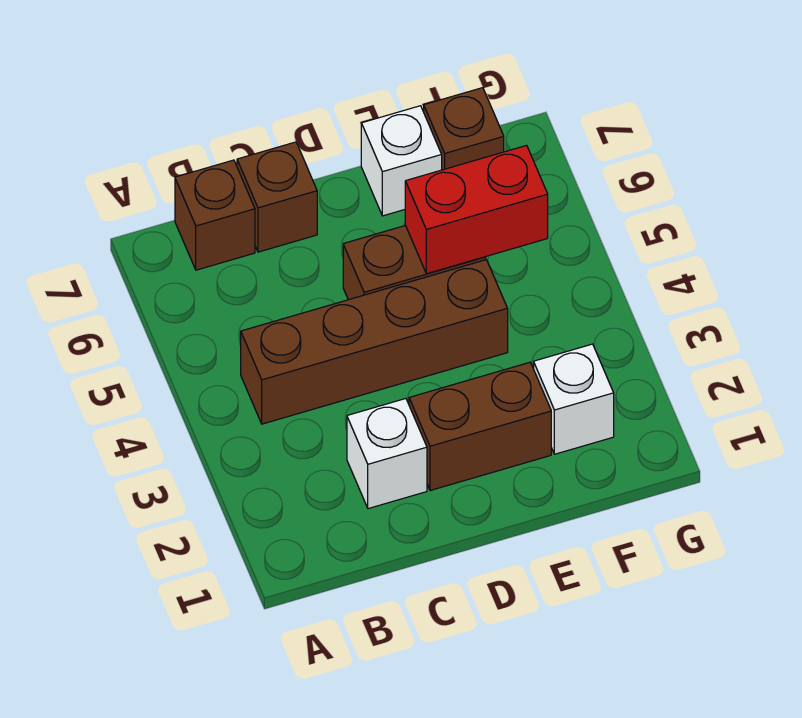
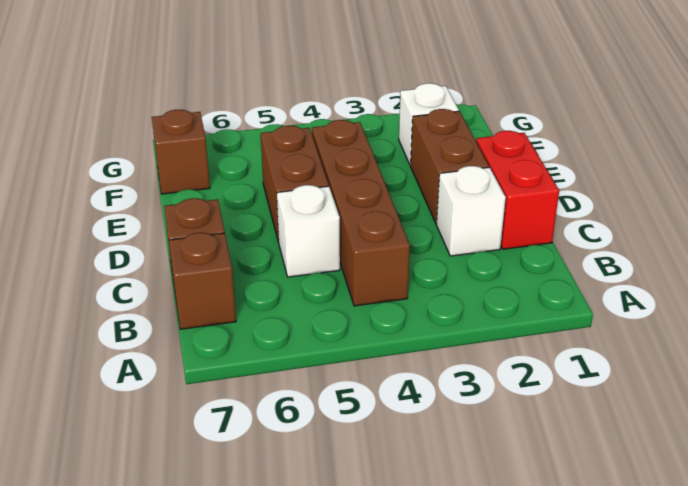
red brick E5:F5 level 2 -> red brick C1:D1 level 1
white brick E7 level 1 -> white brick C5 level 1

